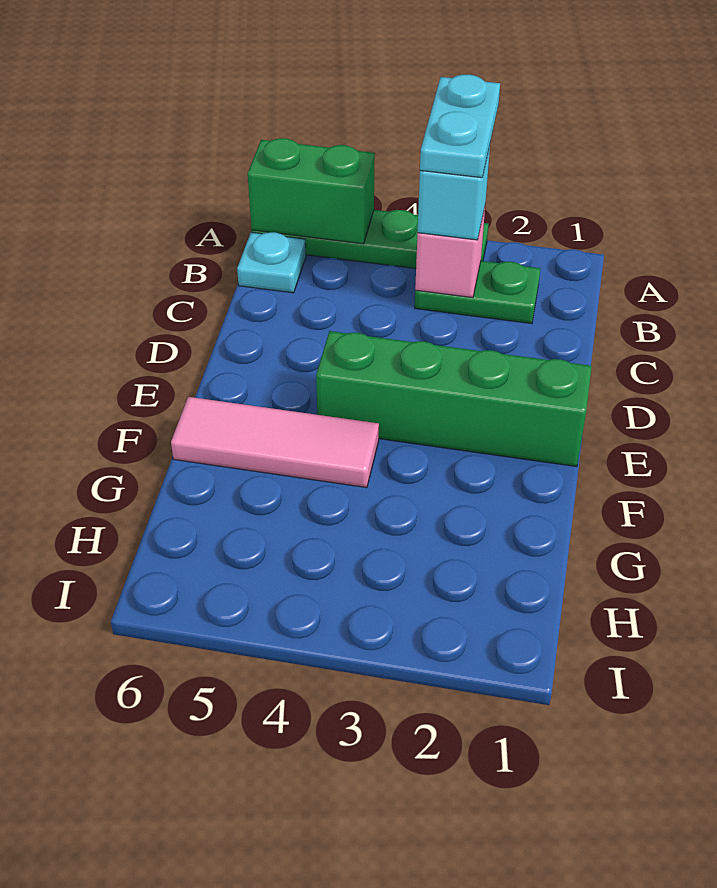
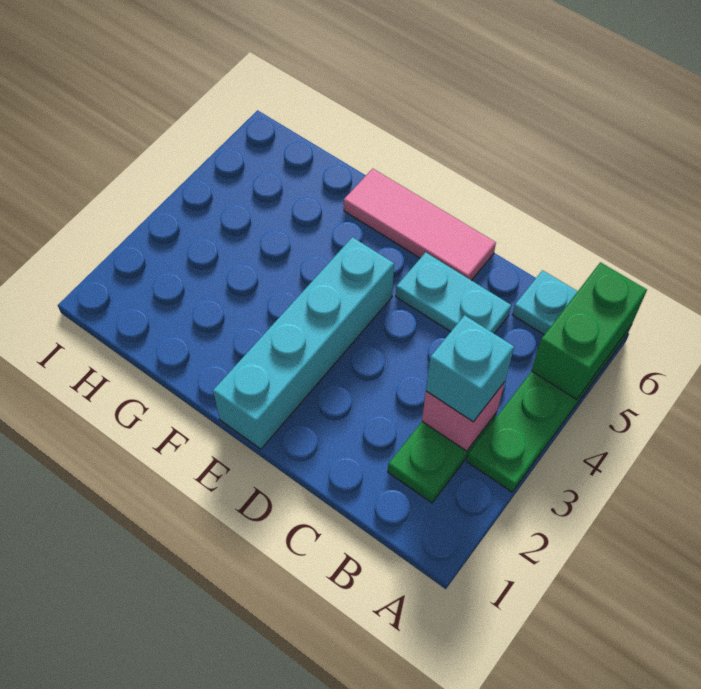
cyan plate A3:B3 level 4 -> cyan plate C5:D5 level 1
green brick E1:E4 level 1 -> cyan brick E1:E4 level 1
pink tile F4:F6 level 1 -> pink tile D6:F6 level 1

